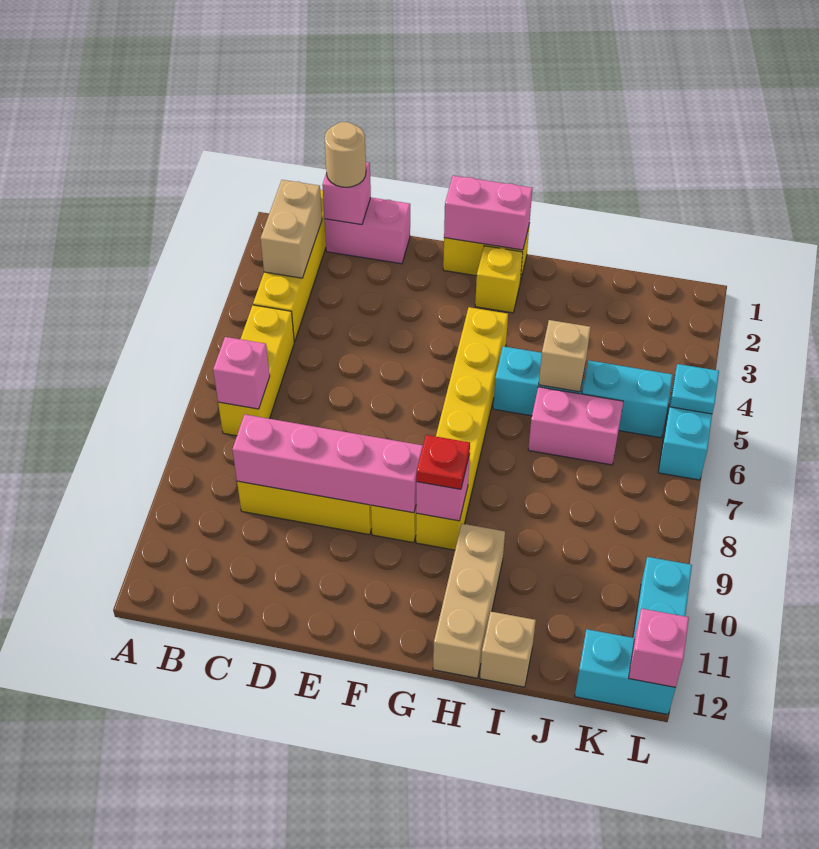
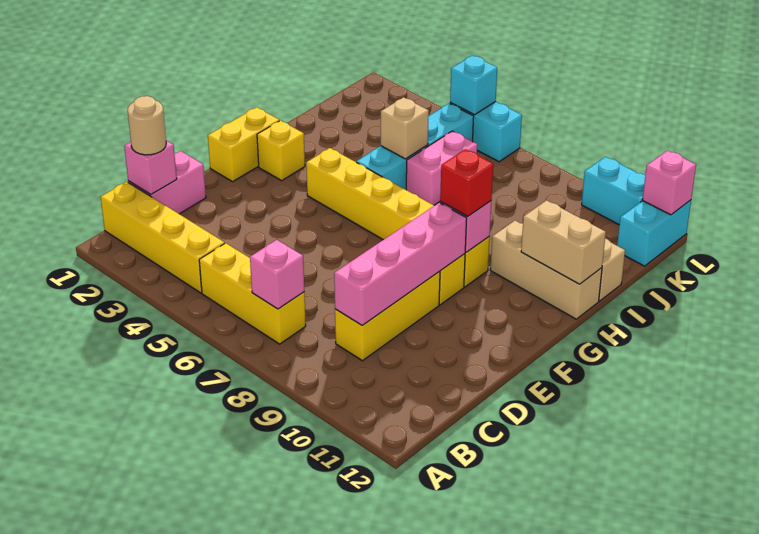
tan brick B2:B3 level 2 -> tan brick H11:H12 level 2
pink brick F1:G1 level 2 -> none
red plate G9 level 3 -> red brick G9 level 3
cyan plate L5 level 2 -> cyan brick L5 level 2

